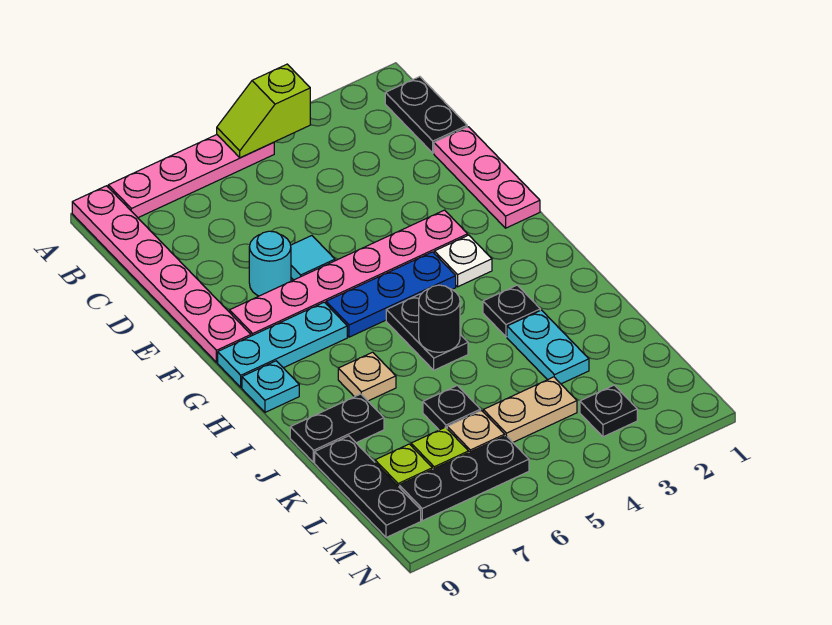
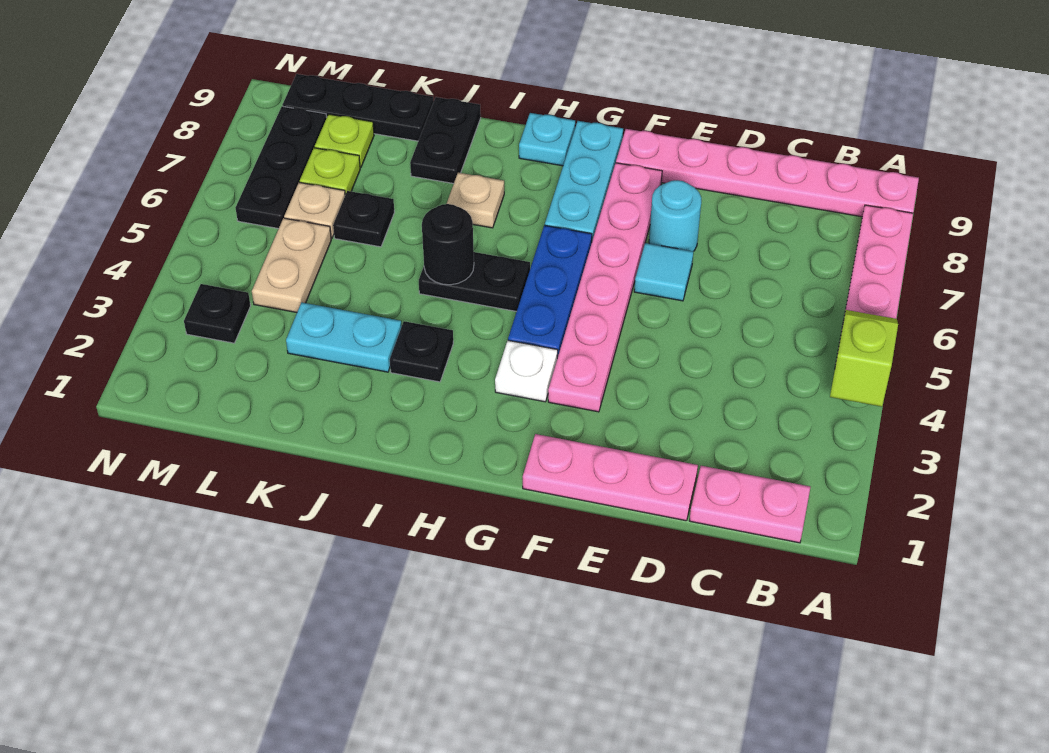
black plate B1:C1 level 1 -> pink plate B1:C1 level 1

